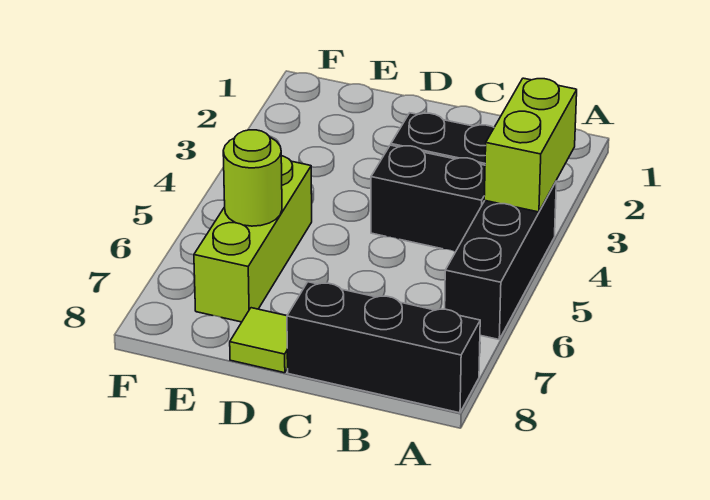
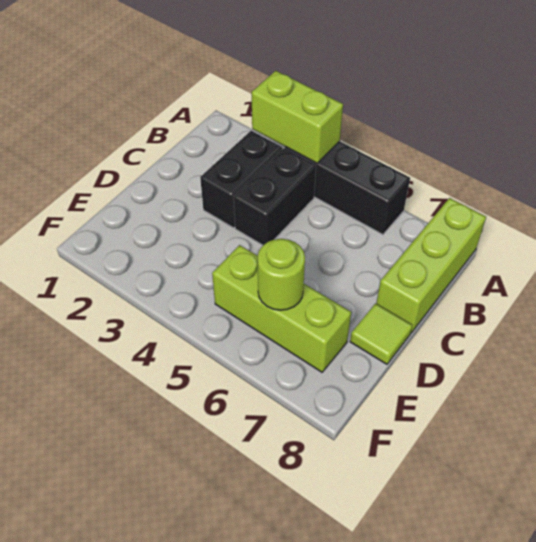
black brick A8:C8 level 1 -> lime brick A8:C8 level 1

